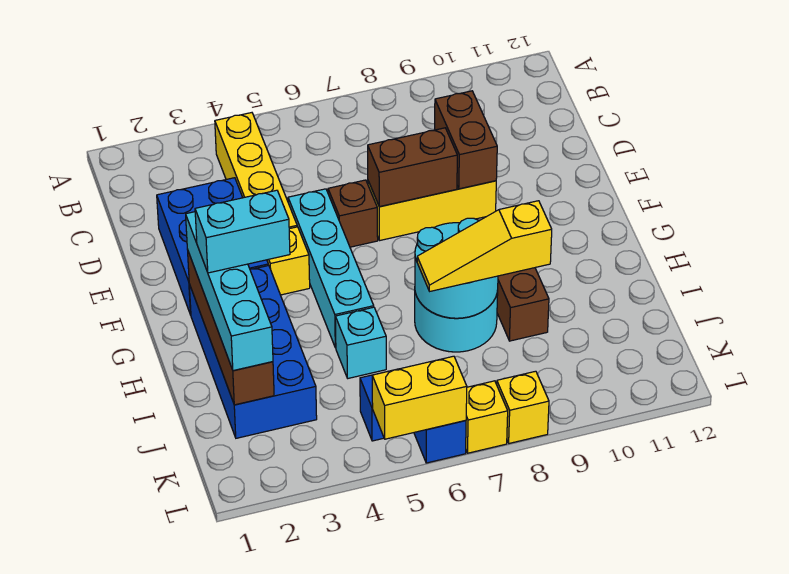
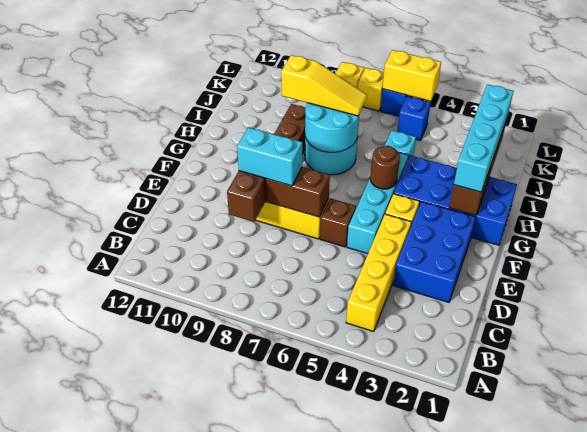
blue brick G2:J3 level 1 -> blue brick G1:H4 level 1
none -> brown round brick G5 level 2
cyan brick H2:H3 level 4 -> cyan brick E8:E9 level 3

